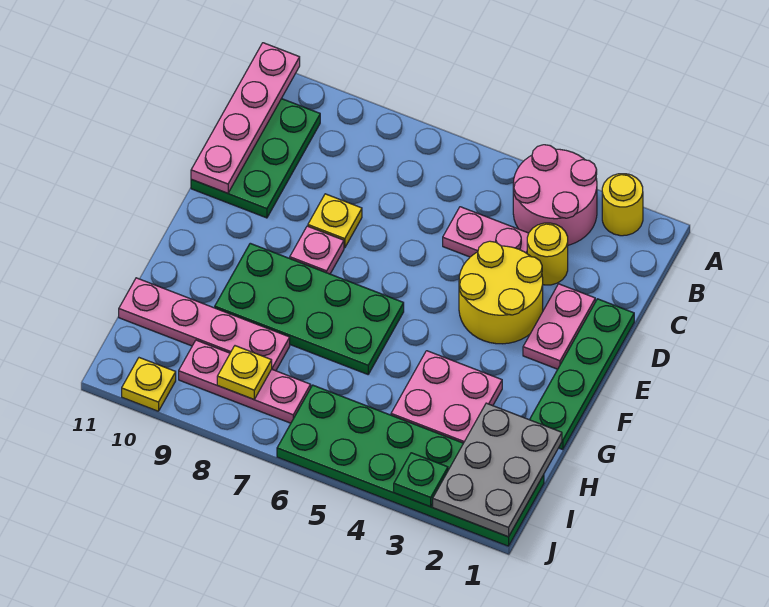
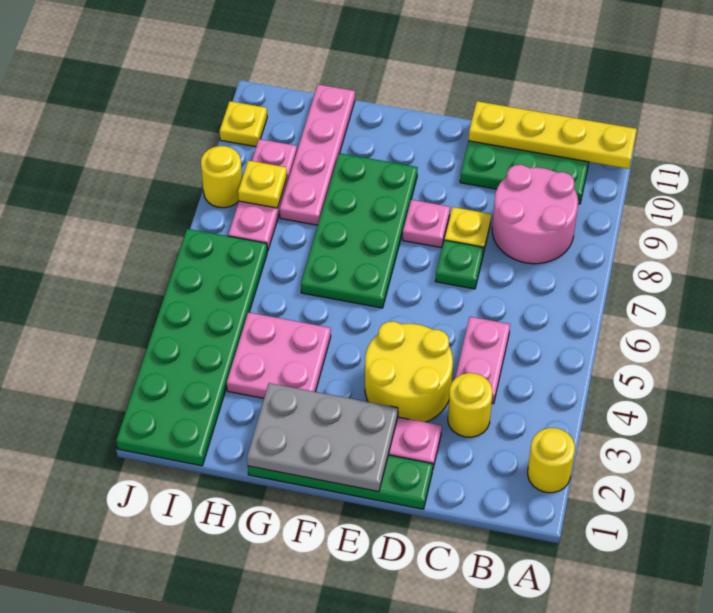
pink round brick A3:B4 level 1 -> pink round brick B8:C9 level 1
pink plate A11:D11 level 2 -> yellow plate A11:D11 level 2
grey plate H1:J2 level 2 -> grey plate E1:G2 level 2
green plate J3 level 2 -> green plate D7 level 1
none -> yellow round brick J8 level 1

